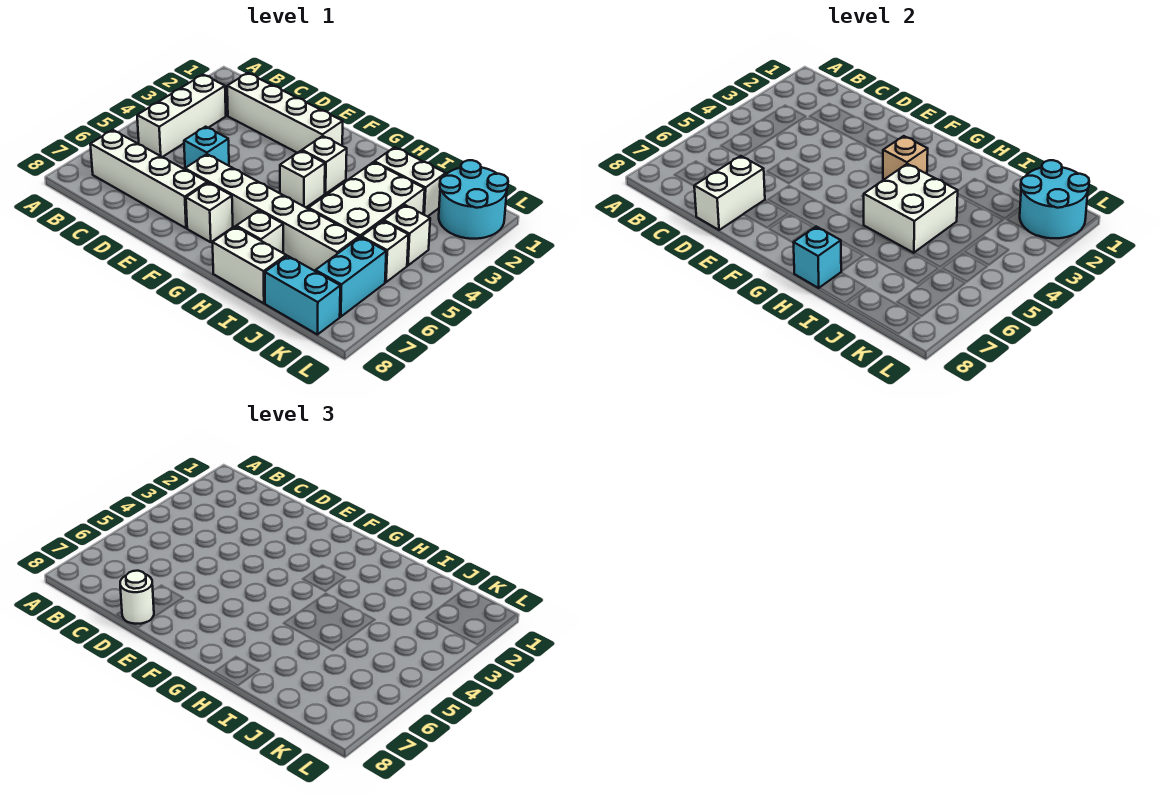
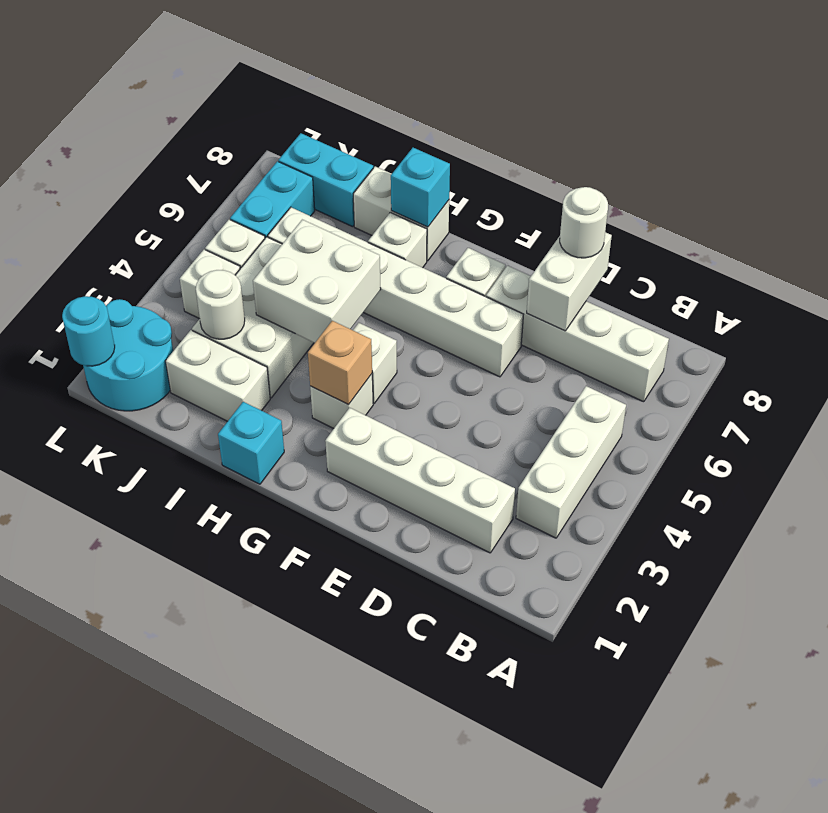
cyan brick D5 level 1 -> cyan brick H1 level 1
none -> white round brick J3 level 2
cyan round brick K1:L2 level 2 -> cyan round brick L1 level 2

